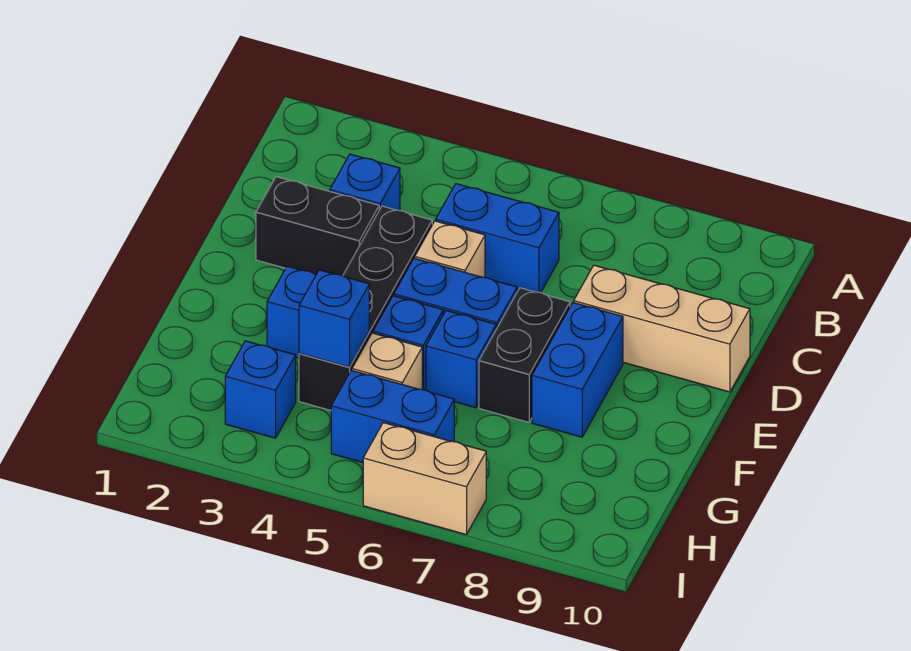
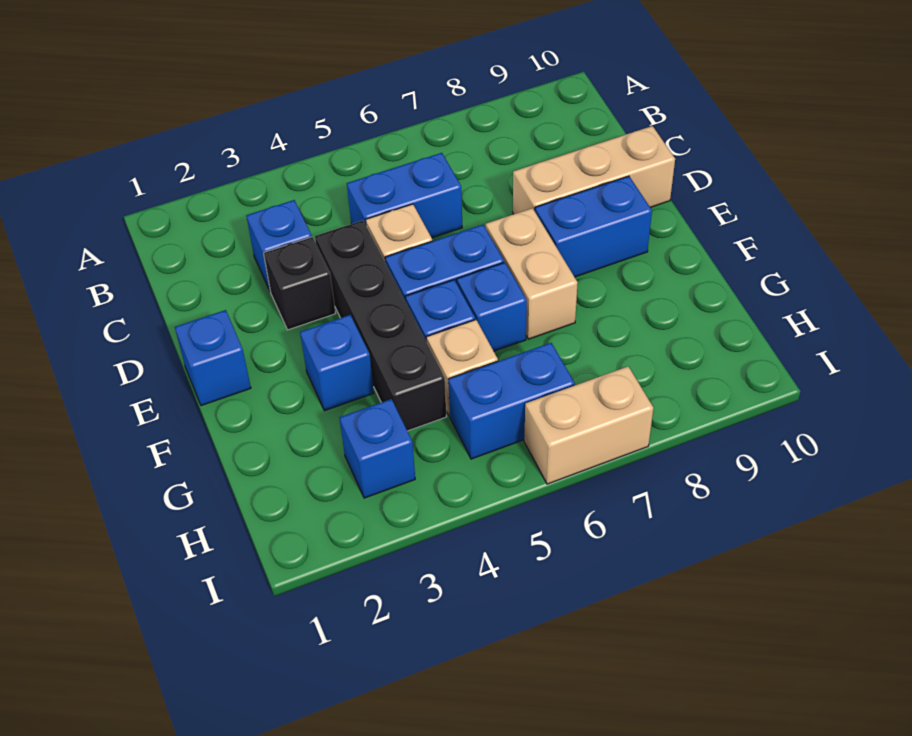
black brick D2:D3 level 1 -> black brick D3 level 1
black brick E7:F7 level 1 -> tan brick E7:F7 level 1
blue brick E8:F8 level 1 -> blue brick E8:E9 level 1
blue brick G4 level 2 -> blue brick E1 level 1

